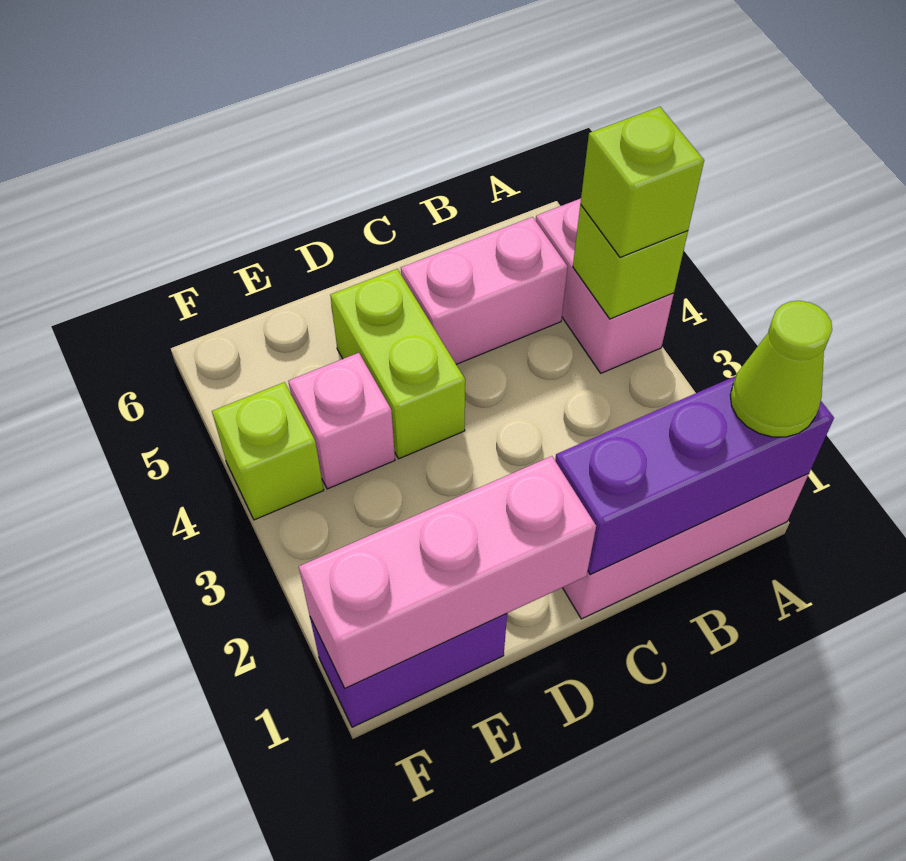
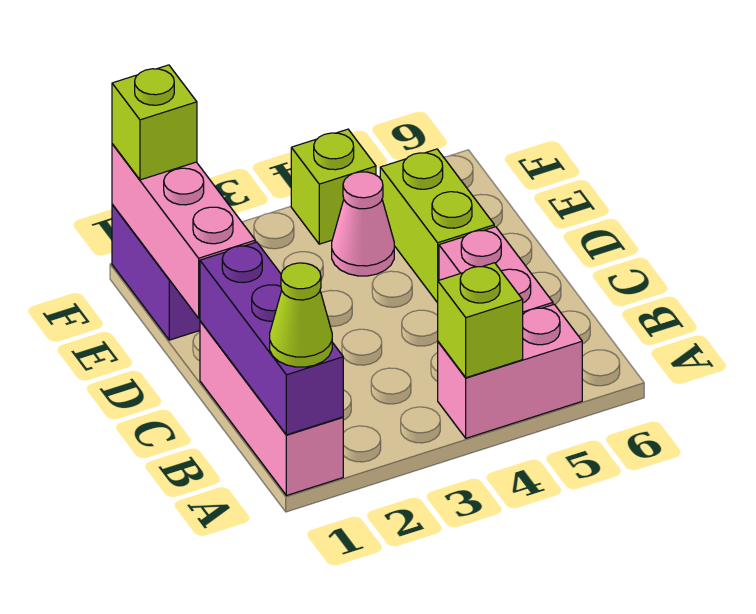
lime brick A4 level 3 -> lime brick F1 level 3
lime brick D4:D5 level 1 -> lime brick D5:E5 level 1
pink brick E4 level 1 -> pink cone E4 level 1

